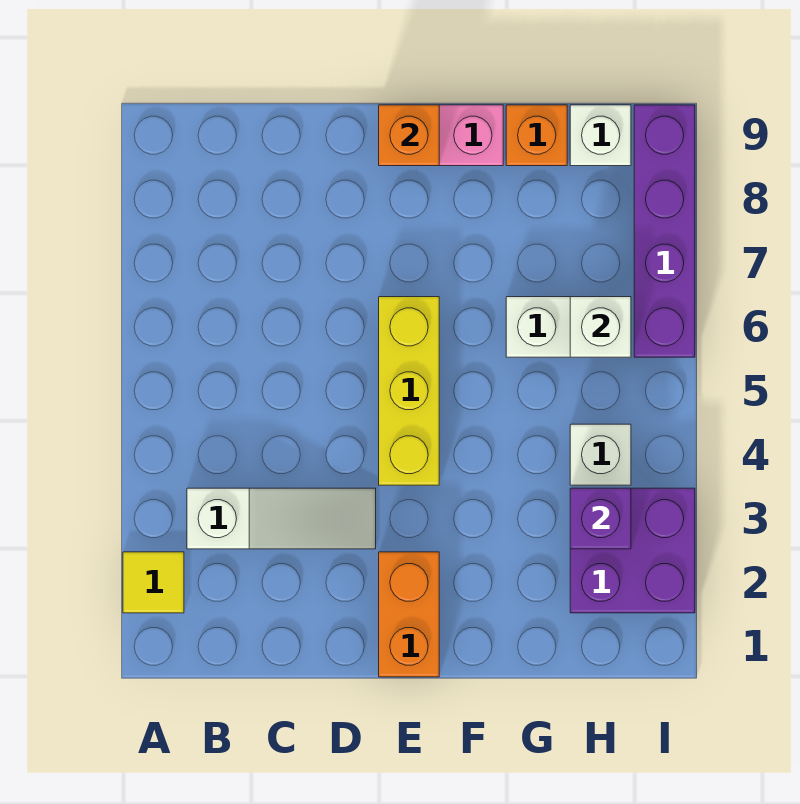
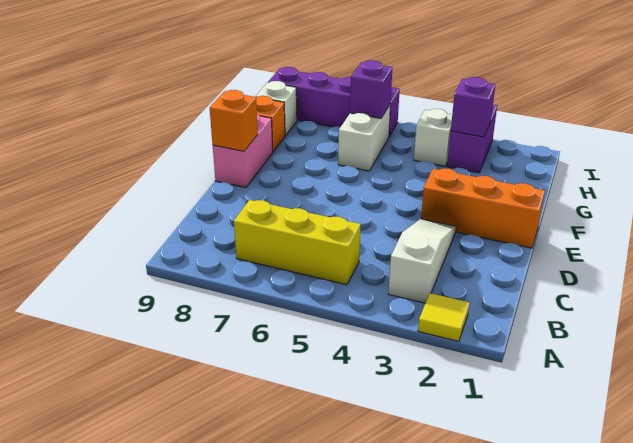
orange brick E1:E2 level 1 -> orange brick E1:E3 level 1
yellow brick E4:E6 level 1 -> yellow brick B5:B7 level 1
purple brick H2:I3 level 1 -> purple brick H3:I3 level 1
white brick H6 level 2 -> purple brick H6 level 2

